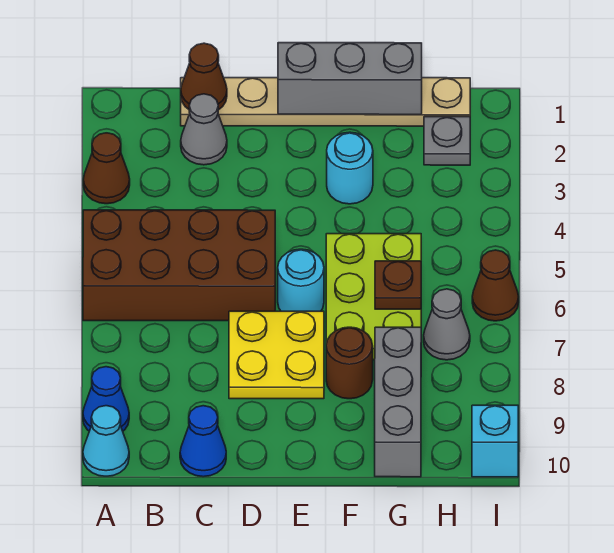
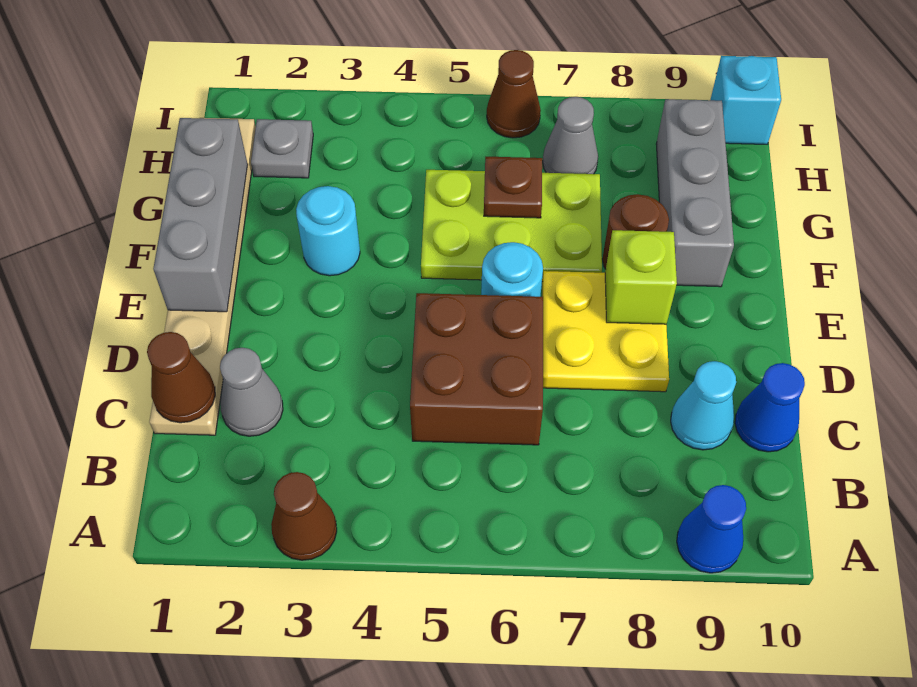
brown brick A5:D6 level 1 -> brown brick C5:D6 level 1
cyan cone A10 level 1 -> cyan cone C9 level 1
none -> lime brick E8 level 2
grey brick G8:G10 level 1 -> grey brick F9:H9 level 1

